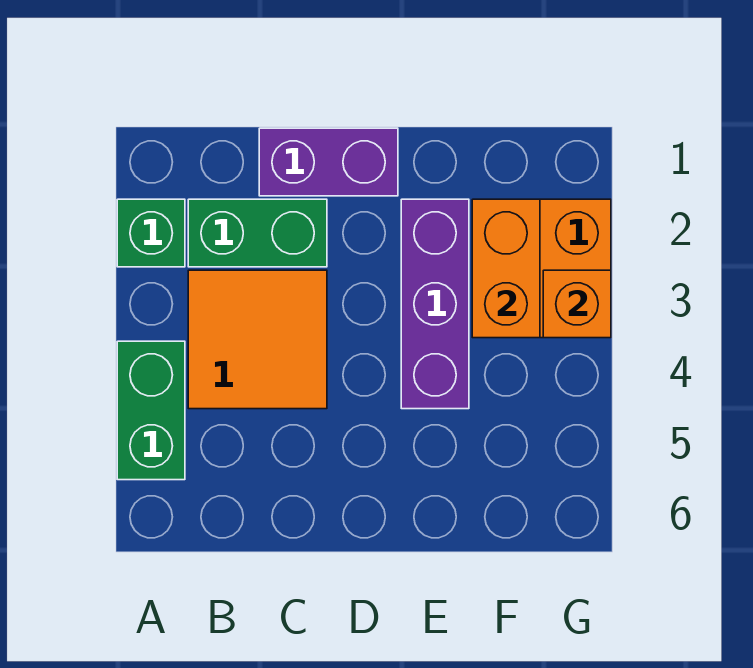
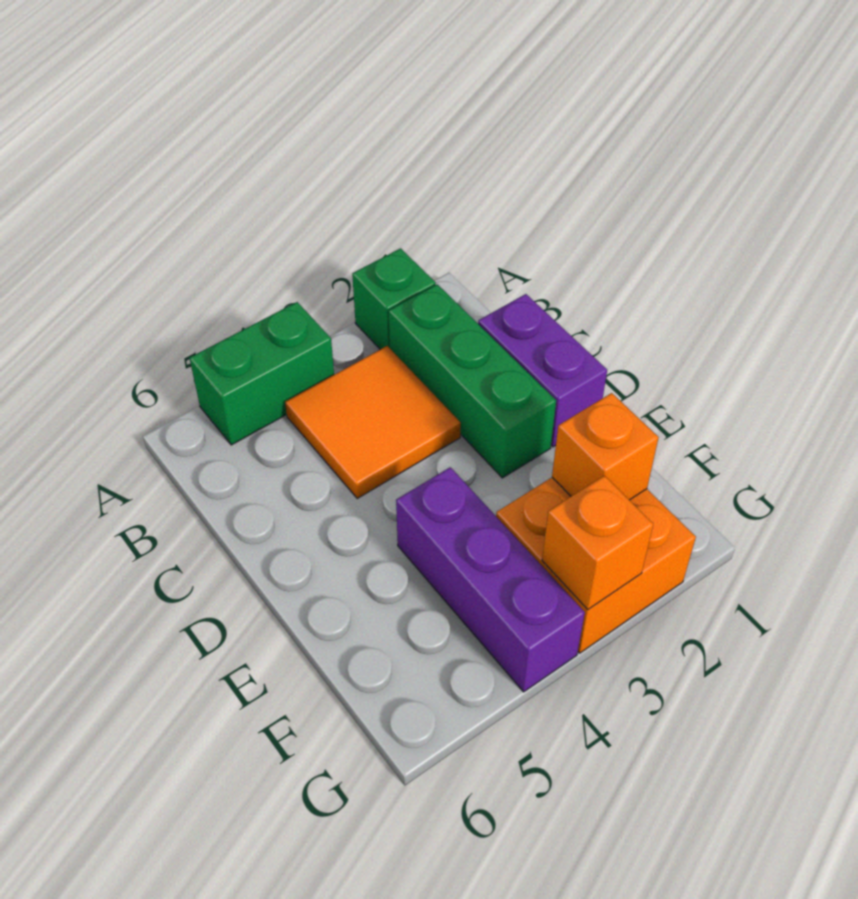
green brick B2:C2 level 1 -> green brick B2:D2 level 1
purple brick E2:E4 level 1 -> purple brick E4:G4 level 1
orange brick F2:F3 level 2 -> orange brick F2 level 2

